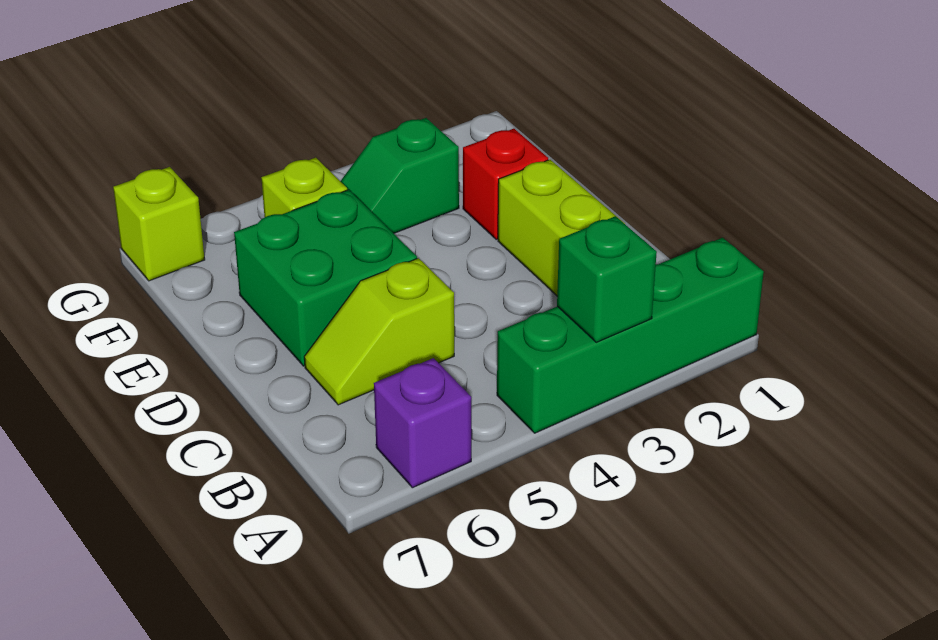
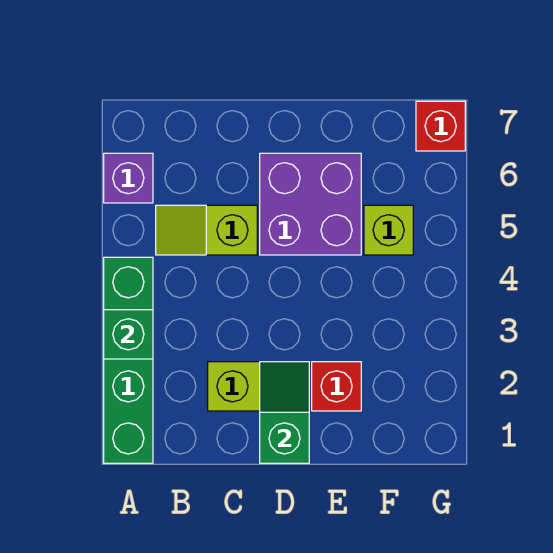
lime slope C5:C6 level 1 top 5 -> lime slope B5:C5 level 1 top C
green brick D5:E6 level 1 -> purple brick D5:E6 level 1
green slope F3:F4 level 1 top 3 -> green slope D1:D2 level 2 top 1
lime brick G7 level 1 -> red brick G7 level 1

